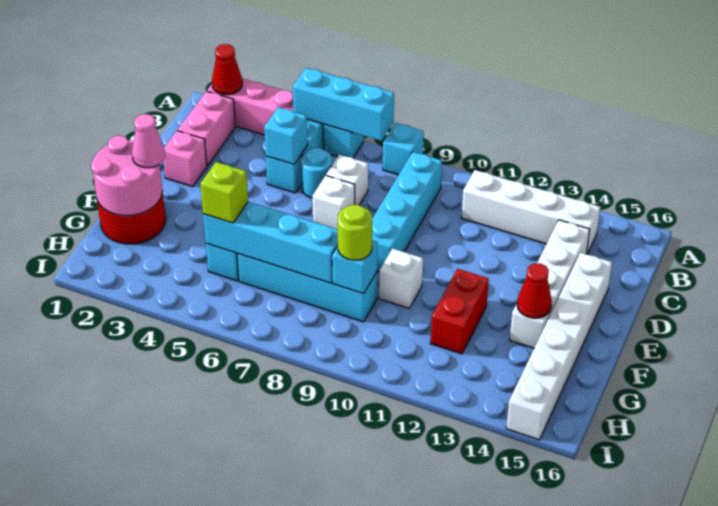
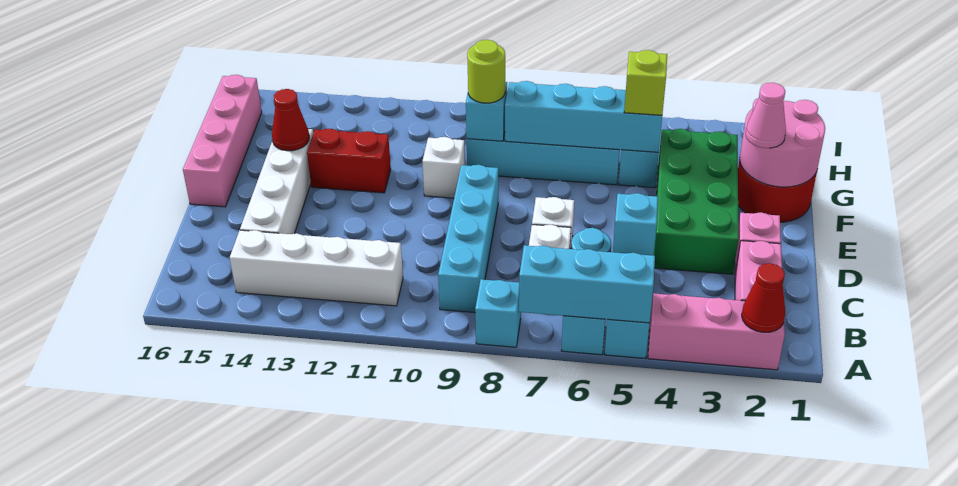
none -> green brick D3:G4 level 1
white brick D15:I15 level 1 -> none
none -> pink brick E16:H16 level 1
red brick F12:G12 level 1 -> red brick F12:F13 level 1

